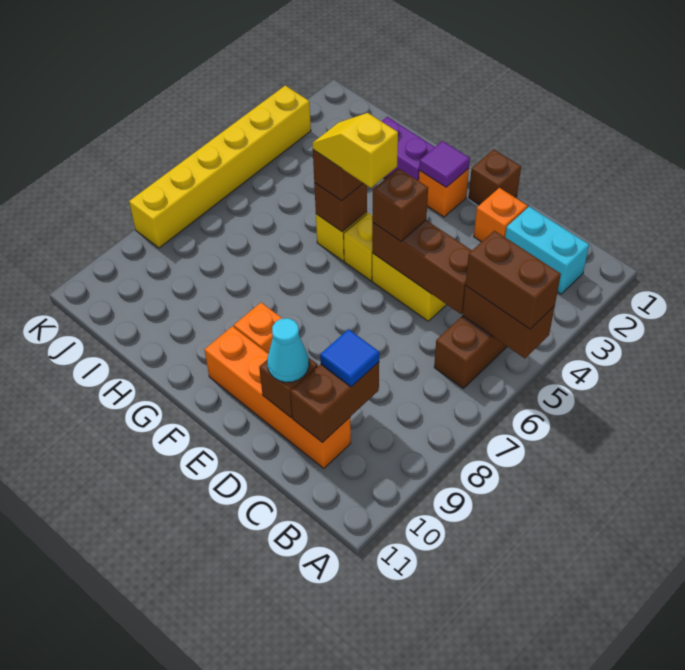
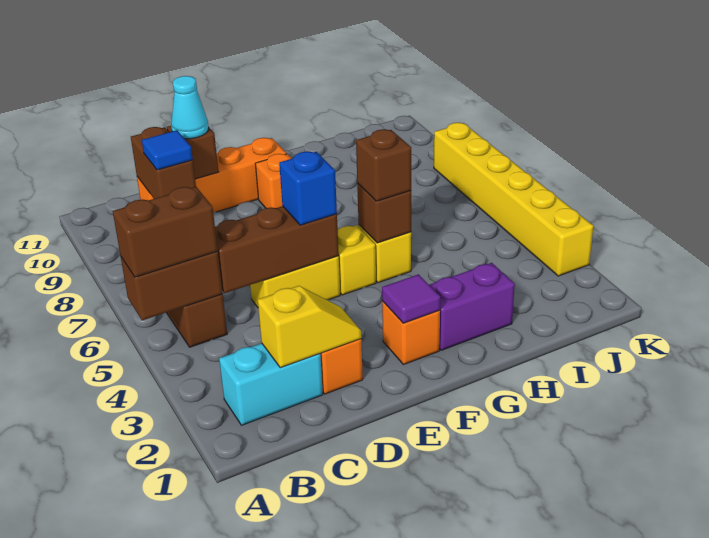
brown brick E1 level 1 -> none
brown brick E5 level 3 -> blue brick E5 level 3
yellow slope F5:G5 level 4 top F -> yellow slope C2:D2 level 2 top C

